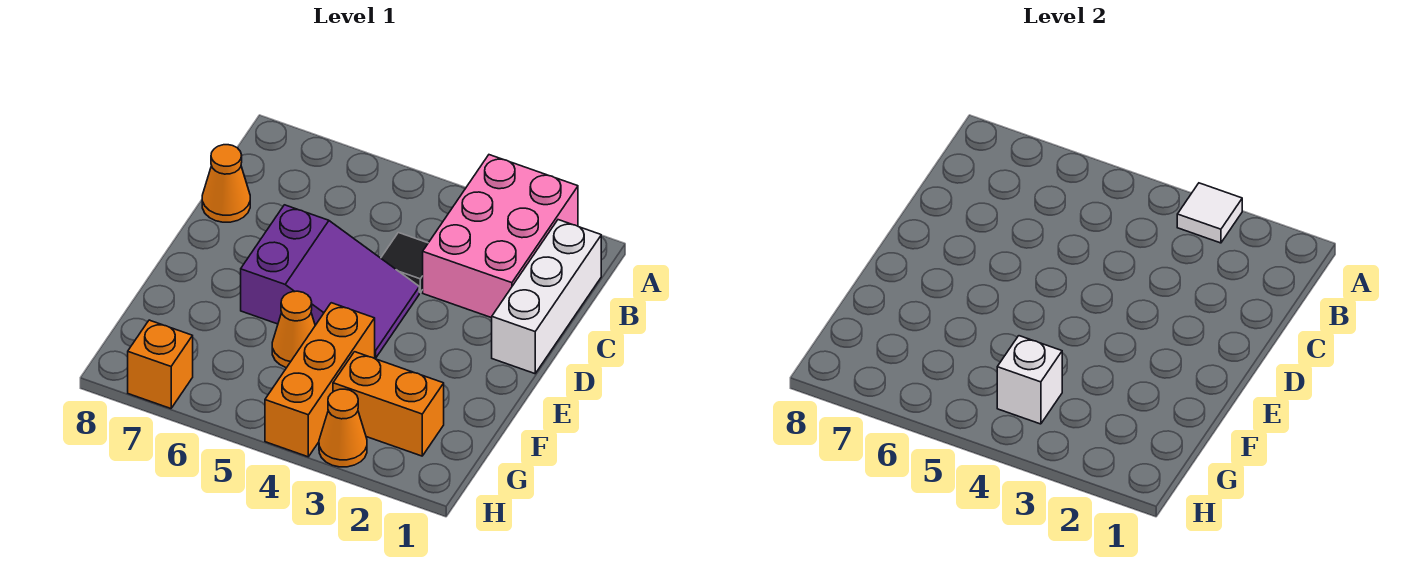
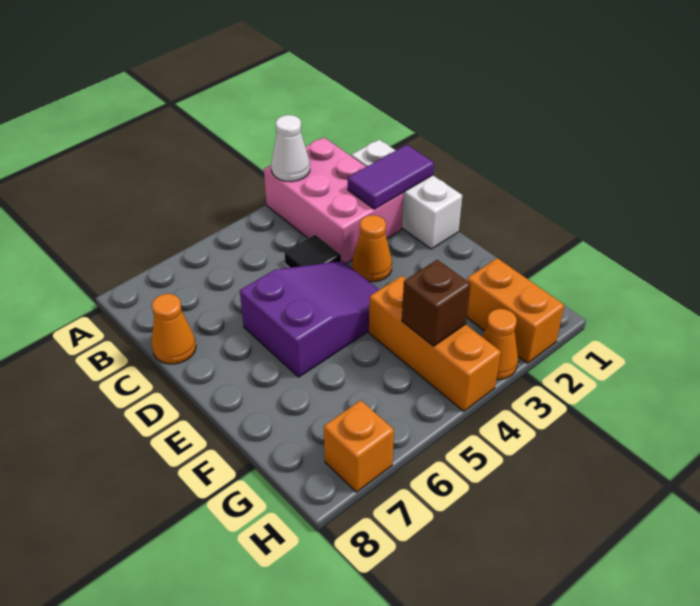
white tile A3 level 2 -> white cone A3 level 2
none -> purple tile C1:C2 level 2
orange cone F5 level 1 -> orange cone D3 level 1
orange brick G2:G3 level 1 -> orange brick G2:H2 level 1
white brick G4 level 2 -> brown brick G4 level 2

